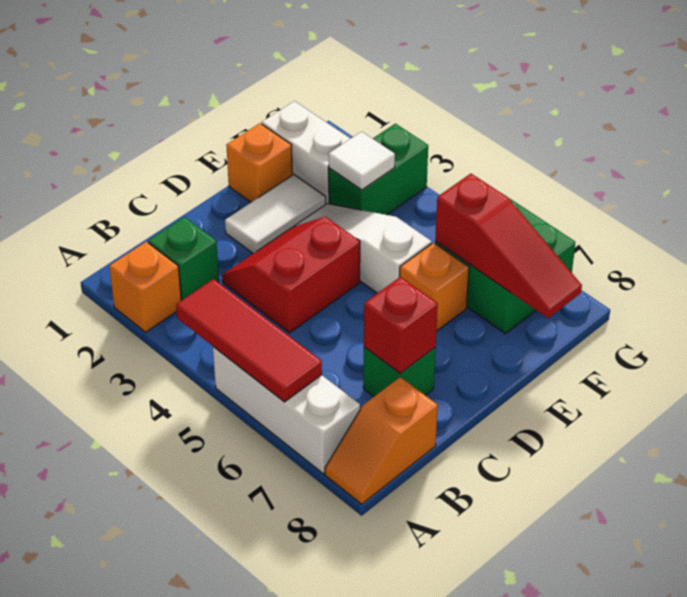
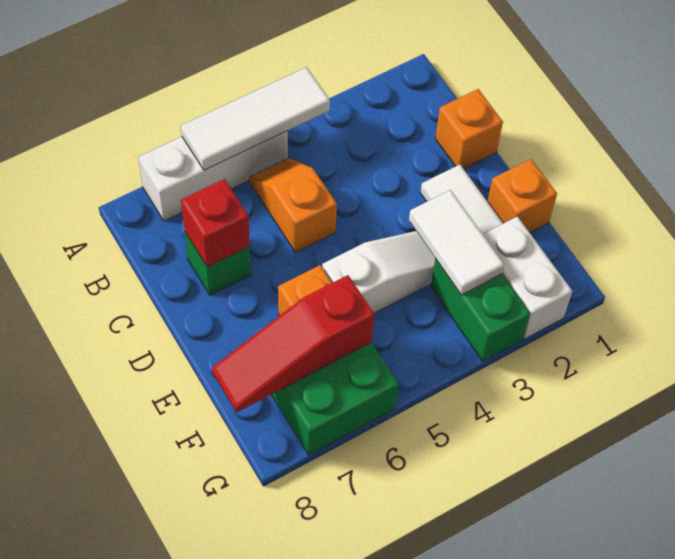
orange brick A2 level 1 -> orange brick C1 level 1
red tile A4:A6 level 2 -> white tile A4:A6 level 2
orange slope A8:B8 level 1 top B -> orange slope B5:C5 level 1 top C
green brick B2 level 1 -> none
red slope C3:D4 level 1 top 4 -> none
white brick F1:F2 level 1 -> white brick F2:G2 level 1
white tile F3 level 2 -> white tile E3:F3 level 2

